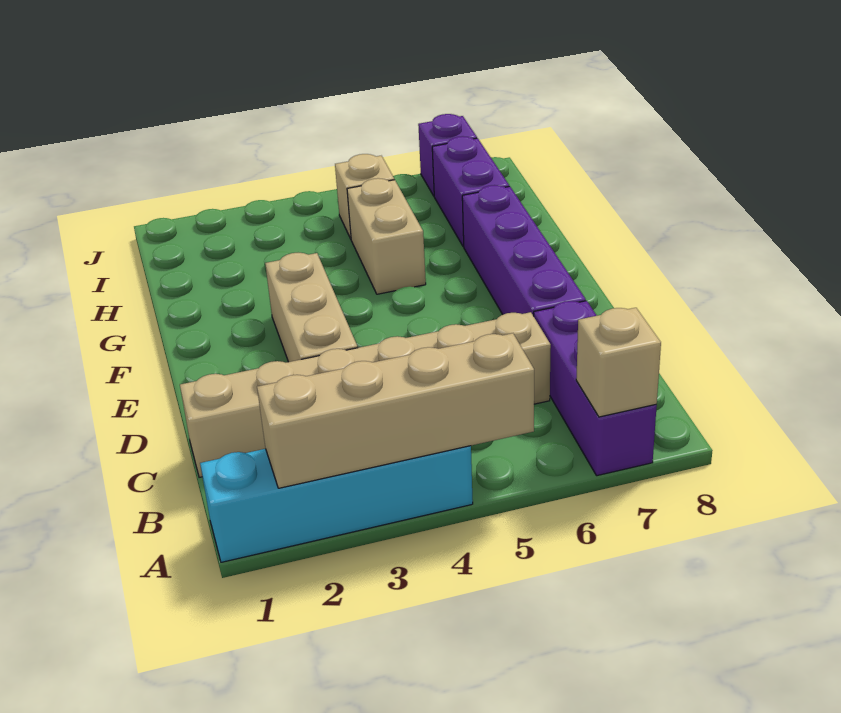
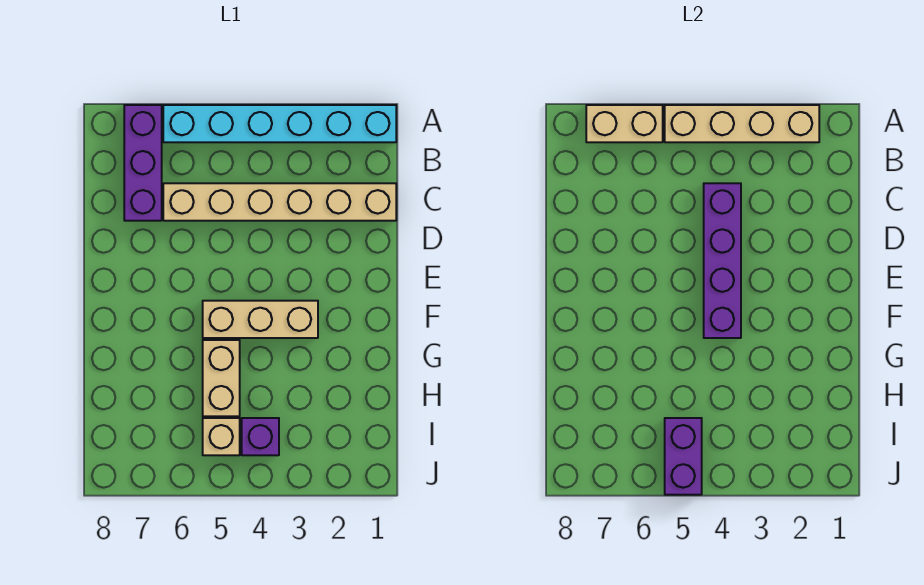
cyan brick A1:A4 level 1 -> cyan brick A1:A6 level 1
tan brick A7 level 2 -> tan brick A6:A7 level 2
tan brick D3:F3 level 1 -> tan brick F3:F5 level 1
purple brick D7:G7 level 1 -> purple brick C4:F4 level 2
purple brick H7:I7 level 1 -> purple brick I5:J5 level 2
purple brick J7 level 1 -> purple brick I4 level 1

